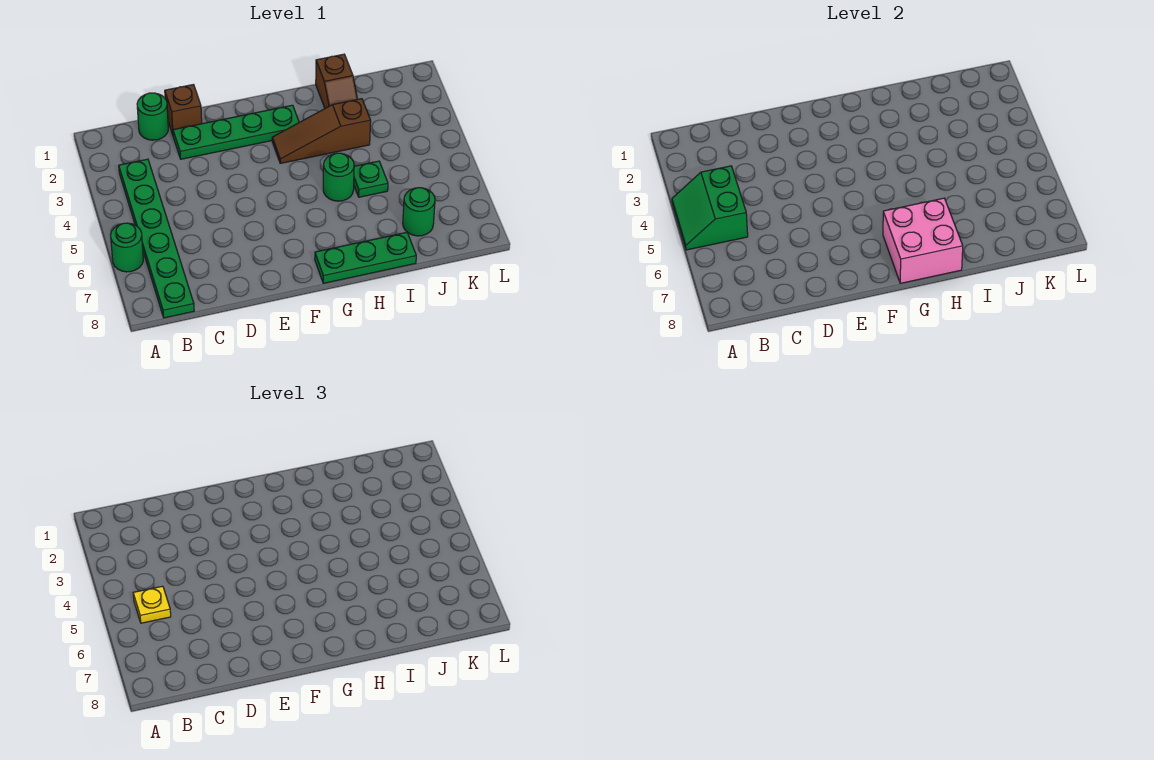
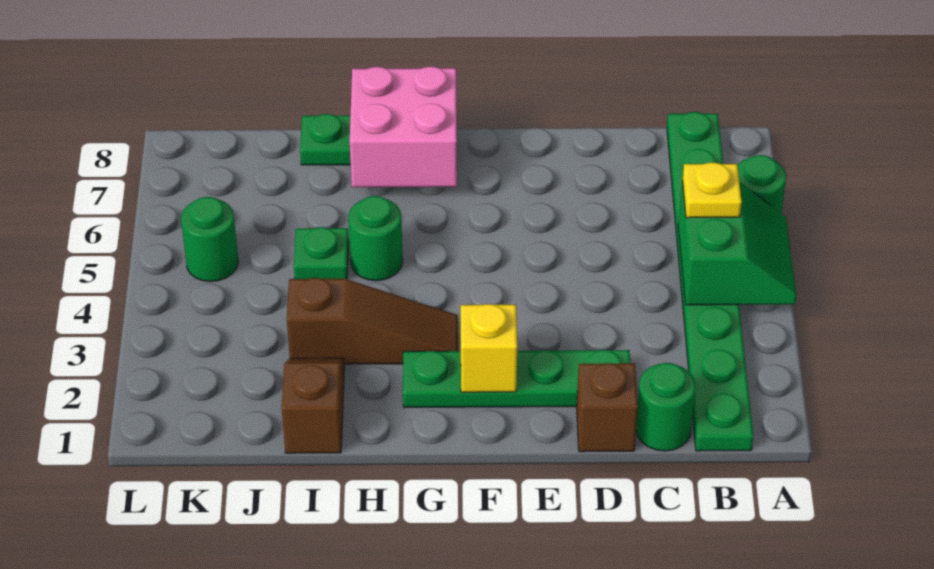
green plate B3:B8 level 1 -> green plate B1:B8 level 1
none -> yellow brick F2 level 2
green round brick J7 level 1 -> green round brick K5 level 1

